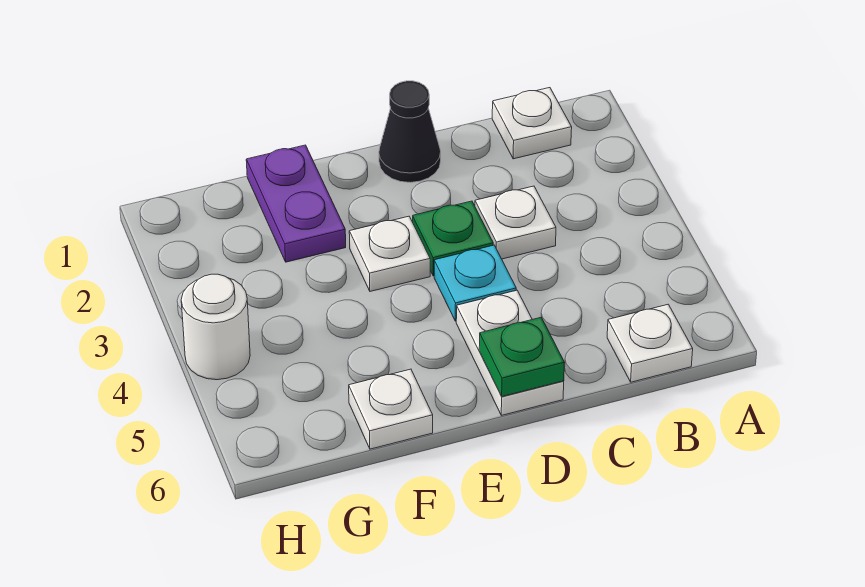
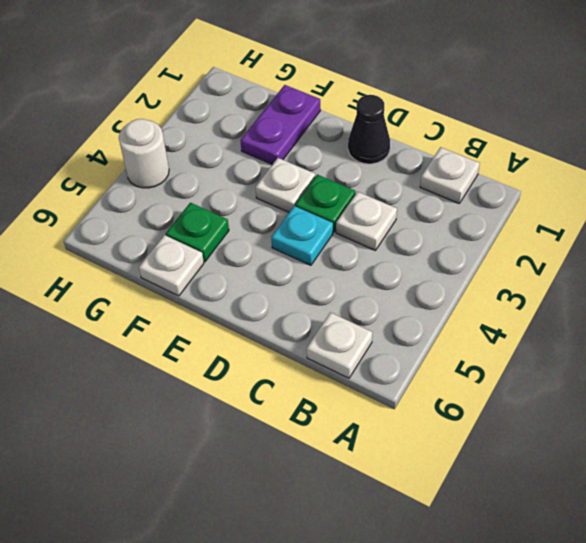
white plate D5:D6 level 1 -> none
green plate D6 level 2 -> green plate F5 level 1

